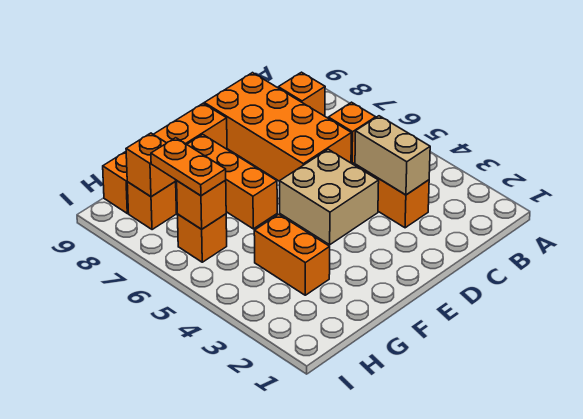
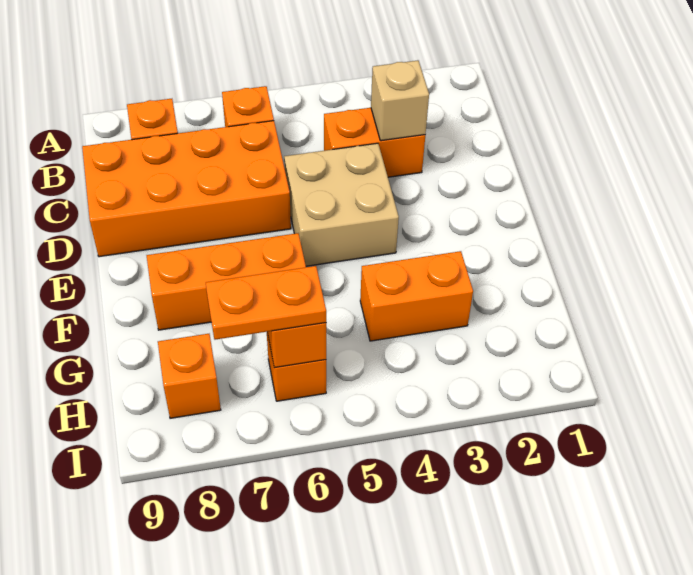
tan brick C3:C4 level 2 -> tan brick C3 level 2
orange brick E9:H9 level 1 -> none
orange brick H8 level 2 -> none

